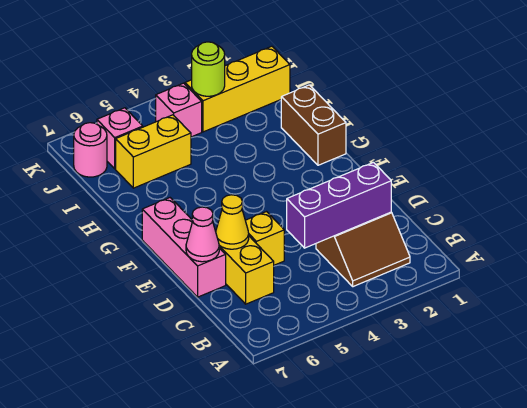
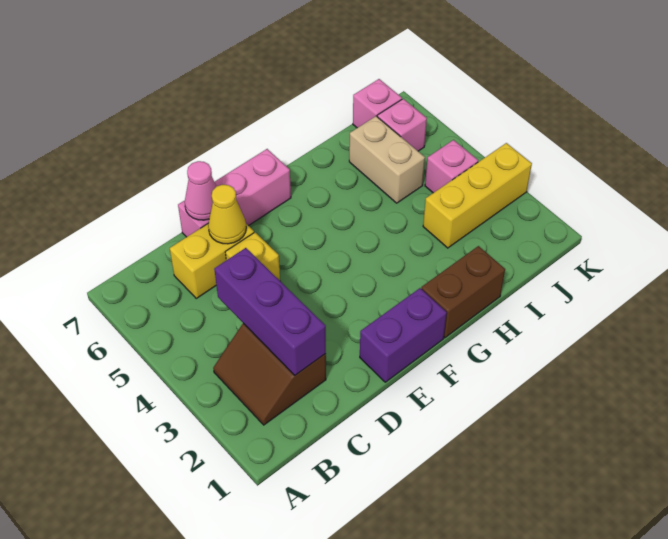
none -> purple brick E1:F1 level 1
yellow brick I5:I6 level 1 -> tan brick I5:I6 level 1
yellow brick J1:J3 level 1 -> yellow brick I3:K3 level 1
lime round brick J3 level 2 -> none
pink round brick J7 level 1 -> pink brick J7 level 1

